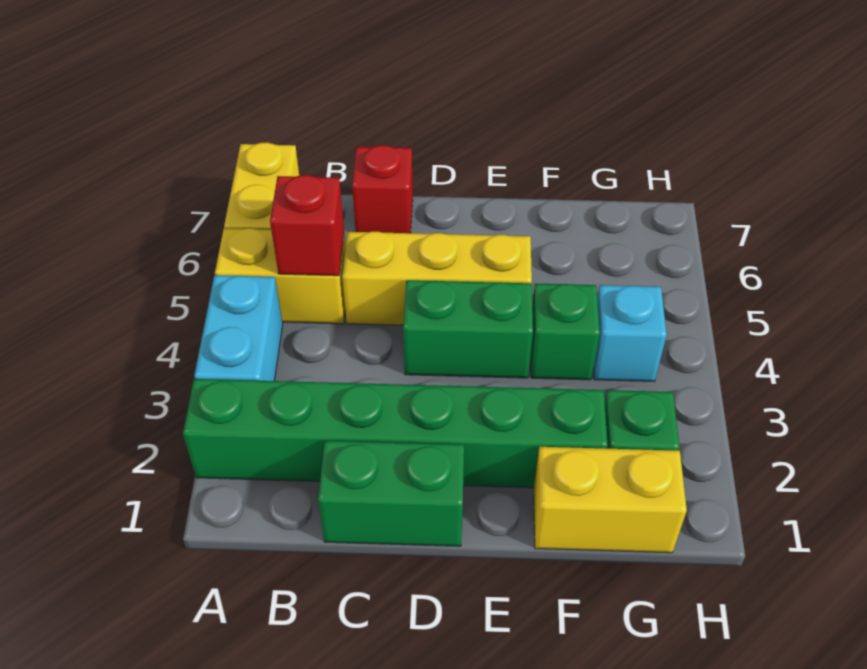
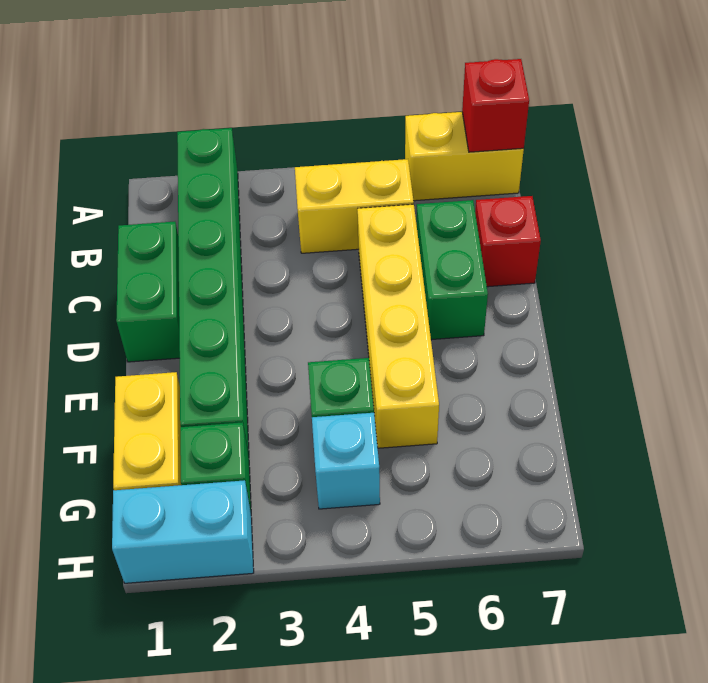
cyan brick A3:A4 level 1 -> cyan brick H1:H2 level 1
yellow brick A5:B5 level 1 -> yellow brick B4:B5 level 1
red brick B5 level 2 -> red brick A7 level 2
yellow brick C5:E5 level 1 -> yellow brick C5:F5 level 1
green brick D4:E4 level 1 -> green brick C6:D6 level 1

